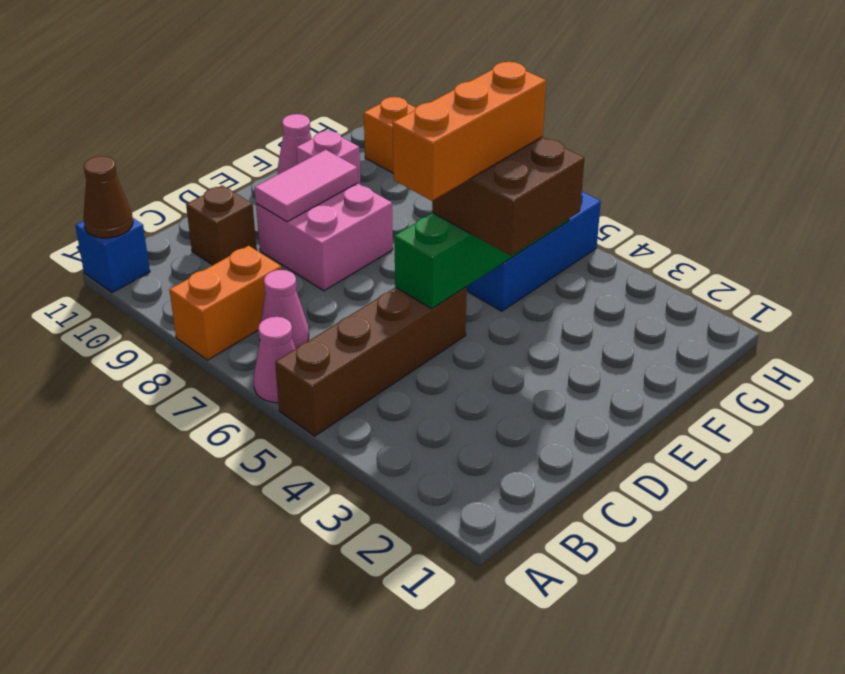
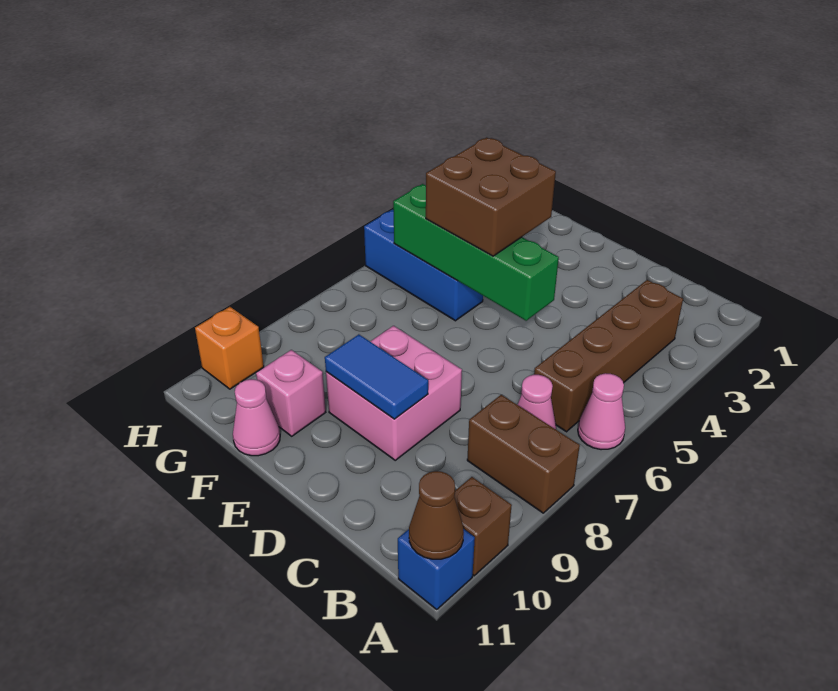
brown brick A5:D5 level 1 -> brown brick B3:B6 level 1
orange brick A8:B8 level 1 -> brown brick A8:B8 level 1
brown brick C10 level 1 -> brown brick A10 level 1
orange brick D5:F5 level 4 -> none
pink tile D9:E9 level 2 -> blue tile D9:E9 level 2

